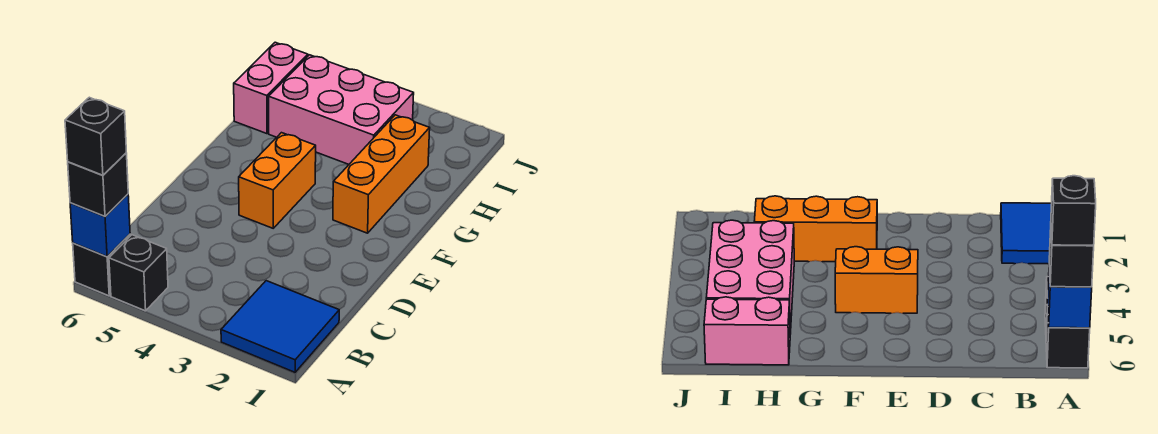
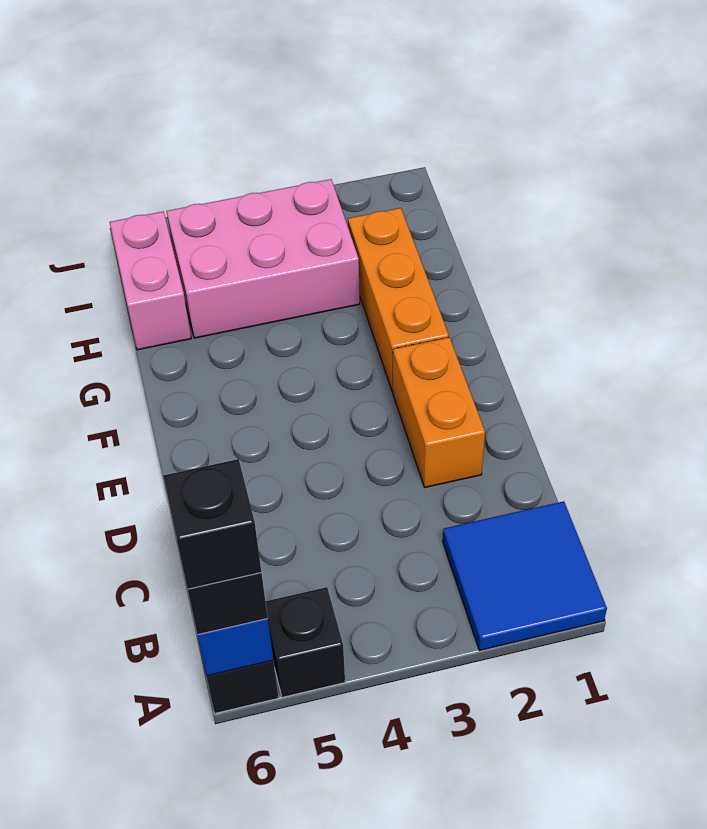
orange brick E4:F4 level 1 -> orange brick D2:E2 level 1

